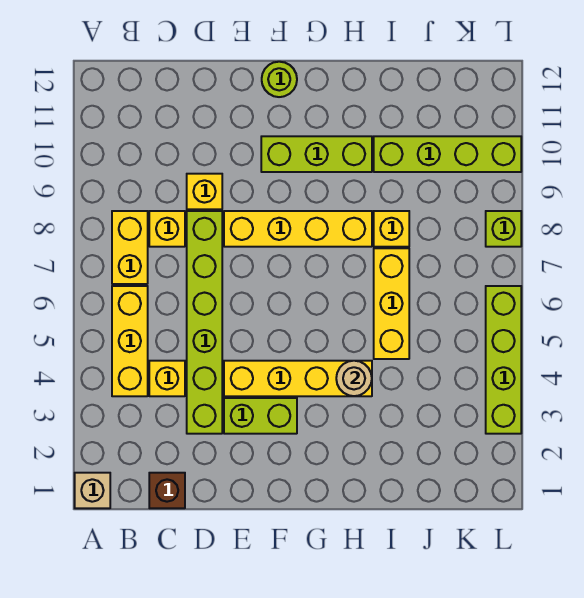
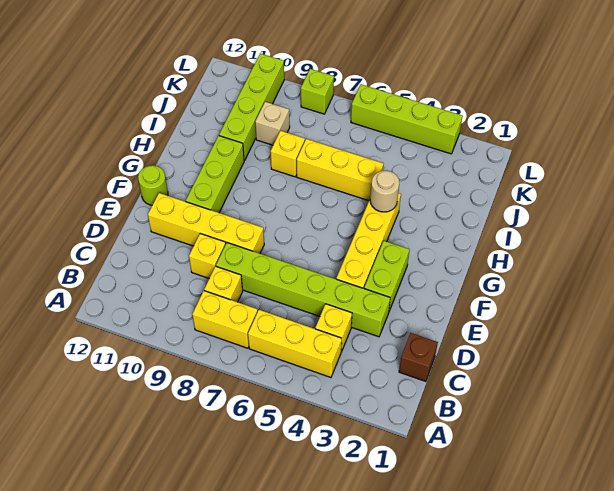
tan brick A1 level 1 -> tan brick J9 level 1
yellow brick E8:H8 level 1 -> yellow brick E8:E11 level 1

